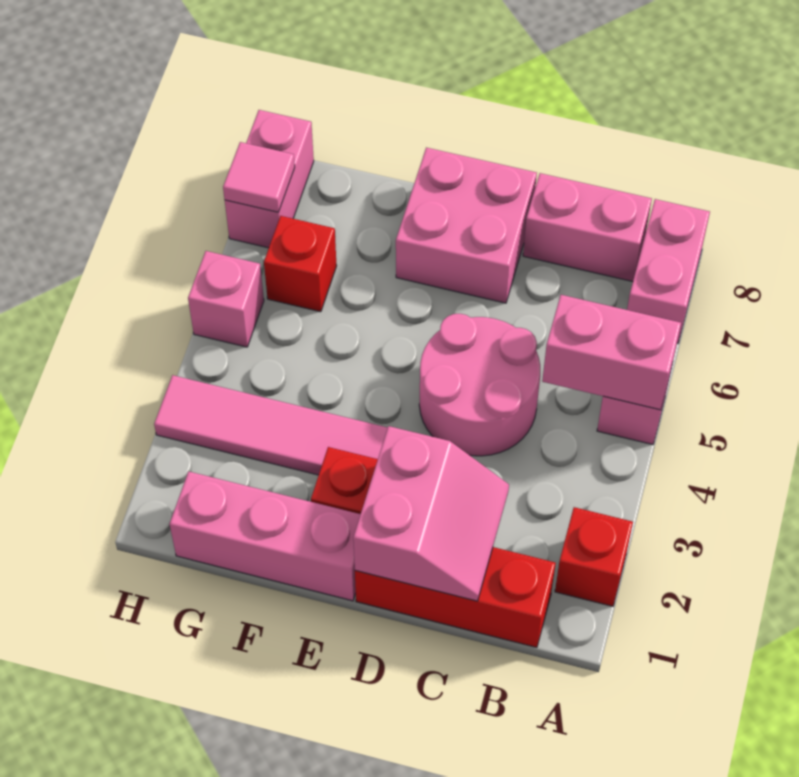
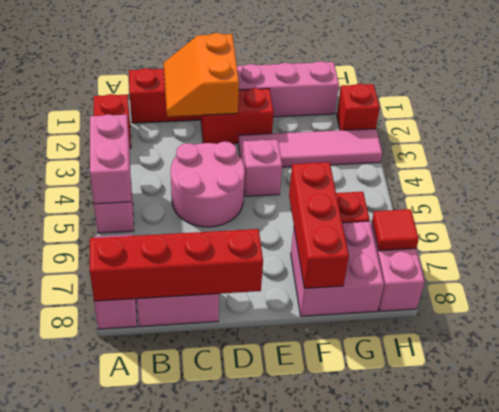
pink brick A5:B5 level 2 -> pink brick A4:A5 level 2
none -> red brick A8:D8 level 2
pink slope C1:D2 level 2 top D -> orange slope C1:D2 level 2 top D
pink brick D7:E8 level 1 -> pink brick F7:G8 level 1
none -> red brick F6:F8 level 2
none -> red brick H2 level 1
pink brick H5 level 1 -> pink brick E4 level 1
pink tile H7 level 2 -> red tile H7 level 2

